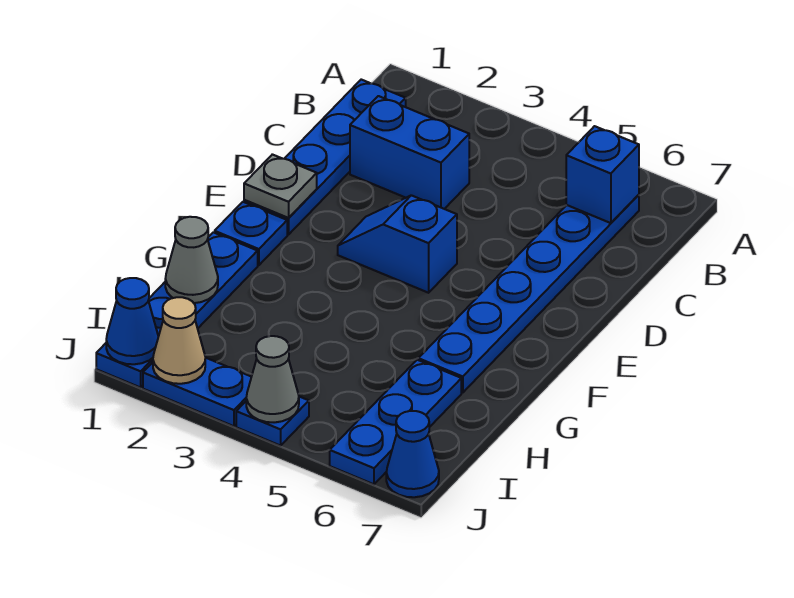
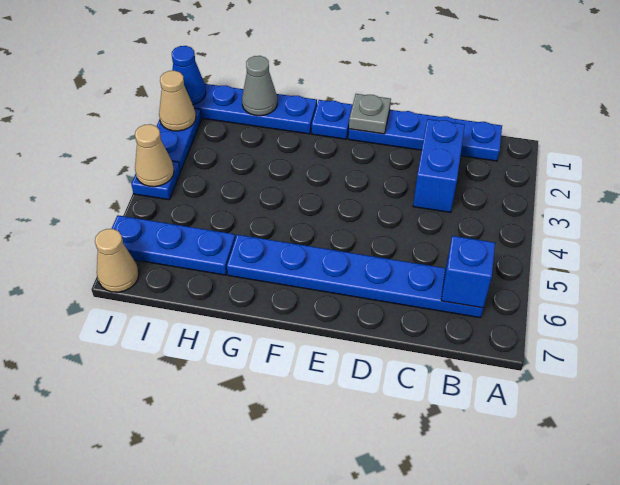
blue slope E3:E4 level 1 top 4 -> none
grey cone J4 level 2 -> tan cone J4 level 2
blue cone J7 level 1 -> tan cone J7 level 1

